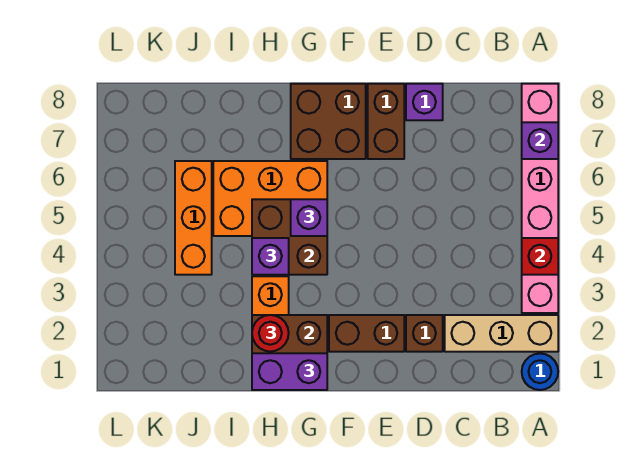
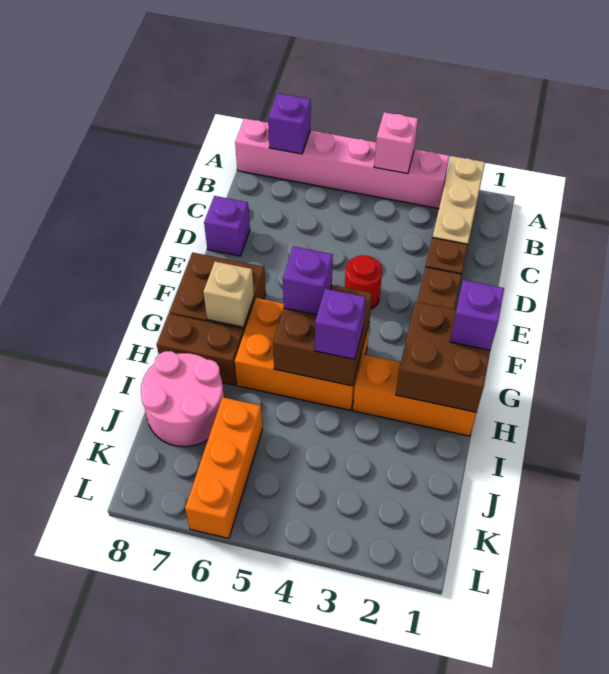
blue round brick A1 level 1 -> none
red brick A4 level 2 -> pink brick A4 level 2
brown brick E7:E8 level 1 -> brown brick H7:H8 level 1
purple brick G1:H1 level 3 -> purple brick G1 level 3
orange brick G5:I6 level 1 -> orange brick G4:H6 level 1
none -> tan brick G7 level 2
red round brick H2 level 3 -> red round brick E4 level 1
none -> pink round brick I7:J8 level 1
orange brick J4:J6 level 1 -> orange brick J6:L6 level 1

